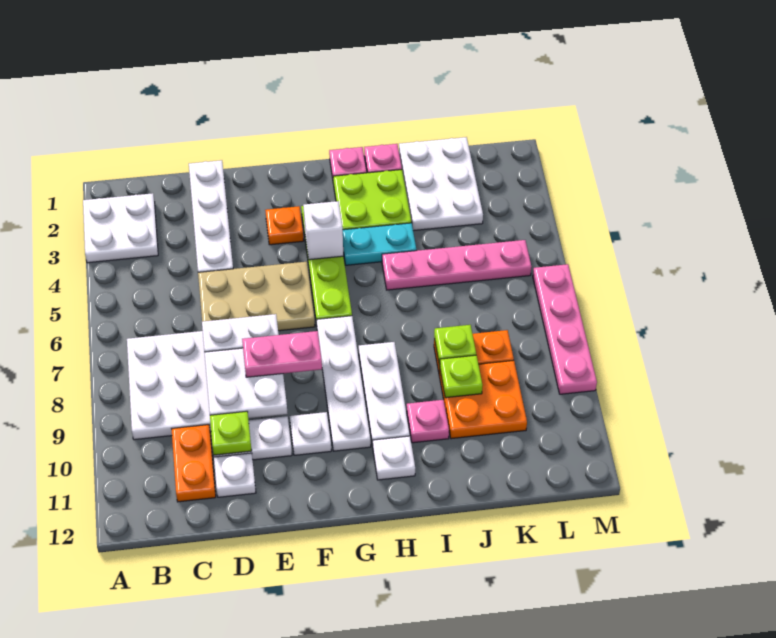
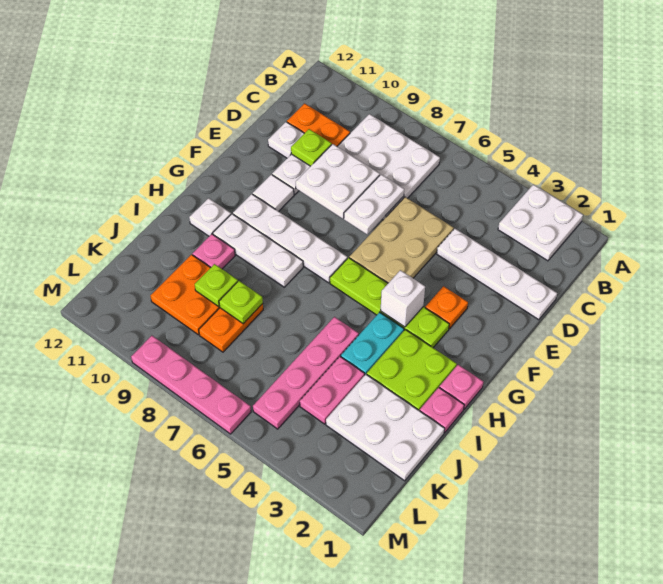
pink plate E8:F8 level 3 -> pink plate J4:K4 level 1
white plate F10 level 1 -> white tile F10 level 1

